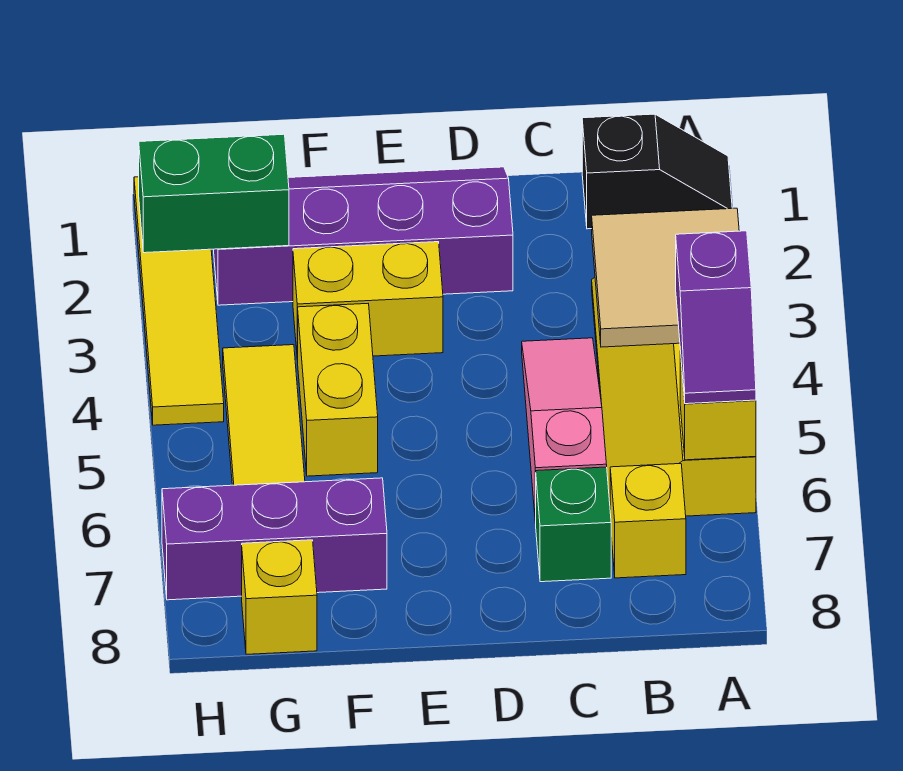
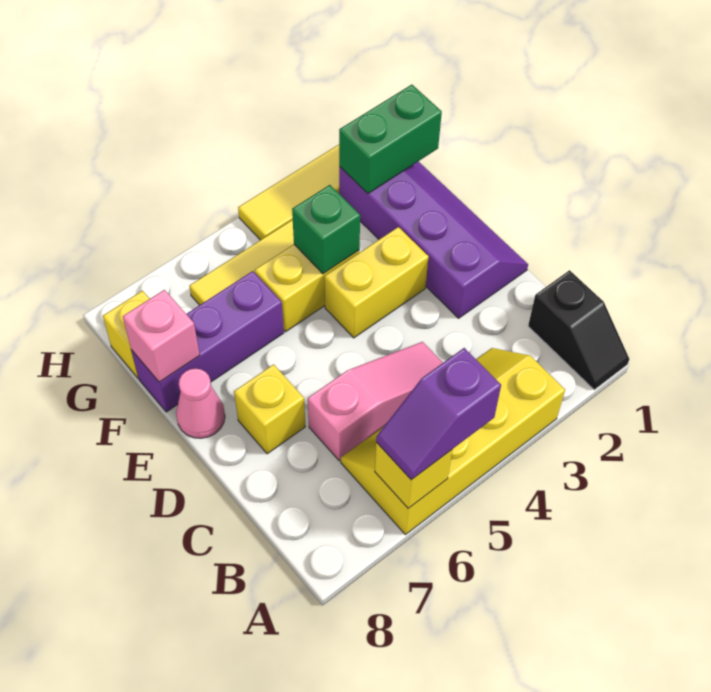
tan tile A3:B4 level 2 -> none
yellow brick B7 level 1 -> yellow brick D7 level 1
green brick C7 level 1 -> green brick F4 level 2
yellow brick E3:F3 level 1 -> yellow brick E3:E4 level 1
none -> pink cone E8 level 1
purple brick F7:H7 level 1 -> purple brick F6:F8 level 1
none -> pink brick F8 level 2
green brick G2:H2 level 2 -> green brick G1:G2 level 2

